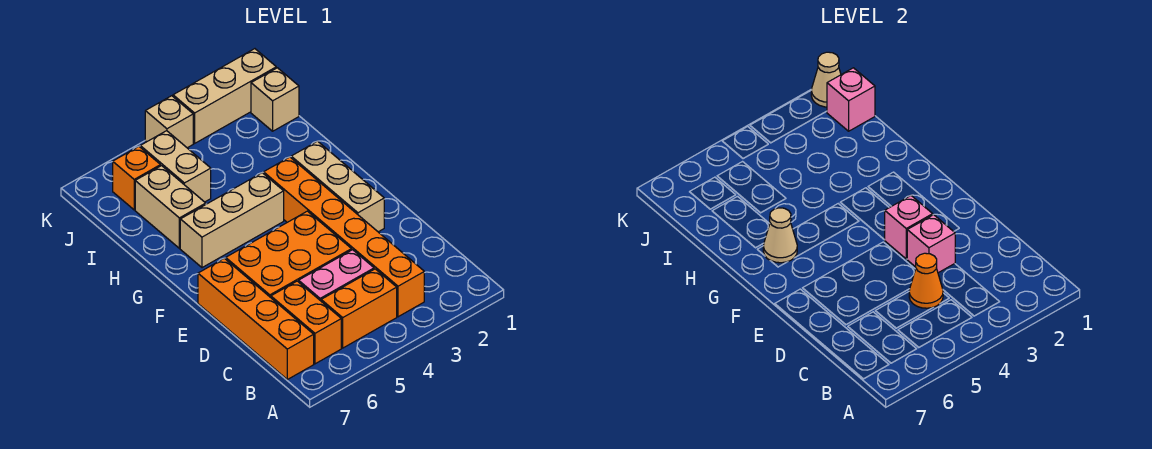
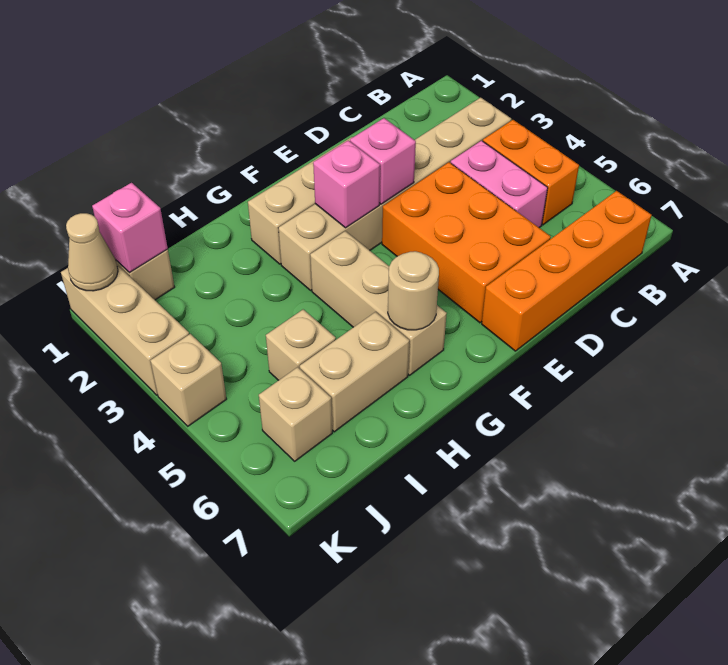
orange brick B3:G3 level 1 -> tan brick B3:G3 level 1
orange brick B6:C6 level 1 -> none
orange cone C4 level 2 -> none
pink brick D3 level 2 -> pink brick F3 level 2
tan cone G6 level 2 -> tan round brick G6 level 2
tan brick I5:J5 level 1 -> tan brick I5 level 1
orange brick J6 level 1 -> tan brick J6 level 1

